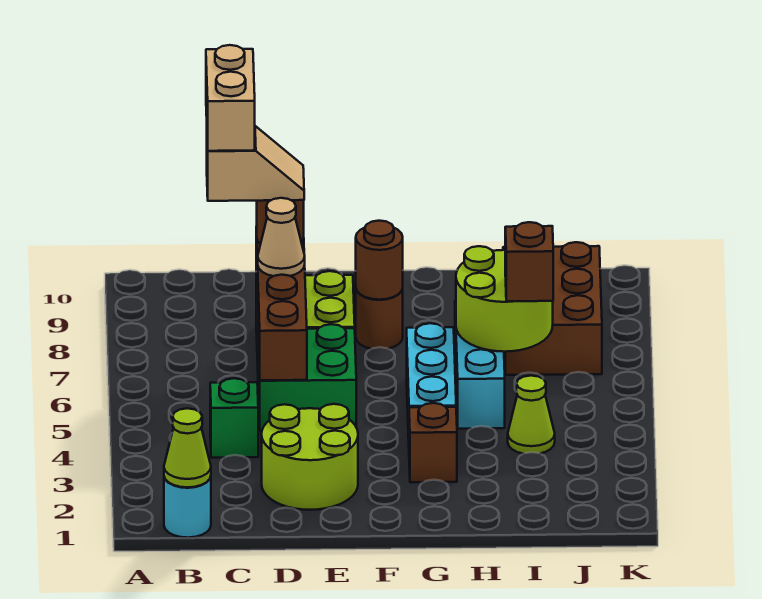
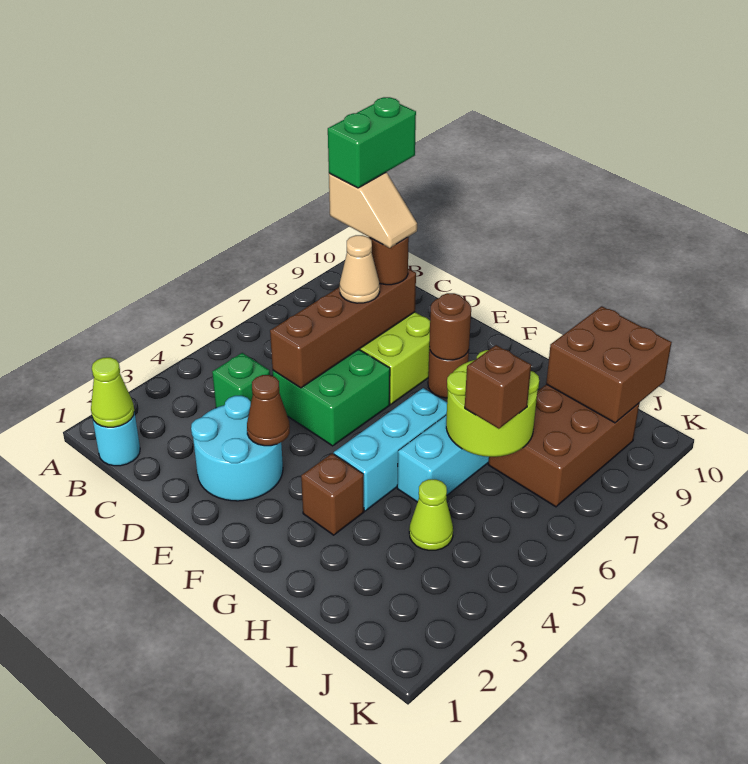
tan brick C8:C9 level 5 -> green brick C8:C9 level 5
lime round brick D2:E3 level 1 -> cyan round brick D2:E3 level 1
none -> brown cone E3 level 2
none -> brown brick I9:J10 level 2

